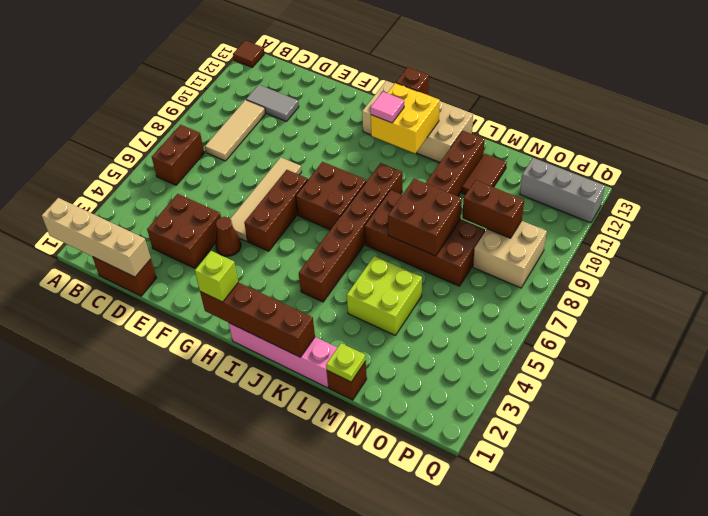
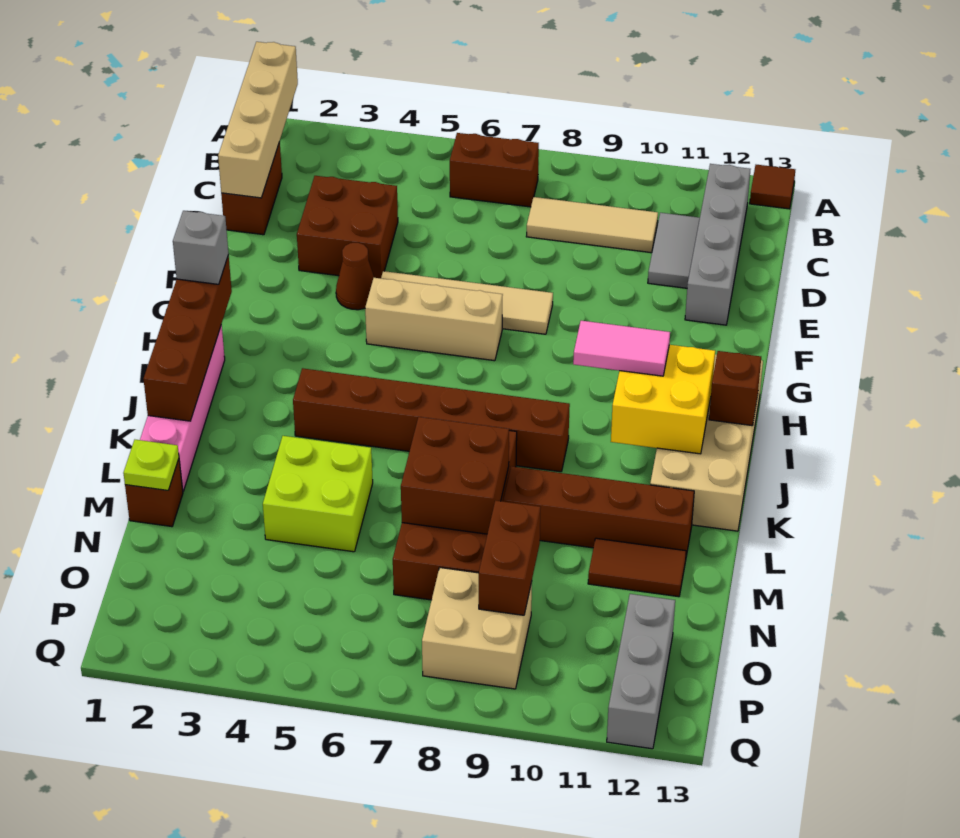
none -> grey brick B12:E12 level 1
brown brick G5:G7 level 1 -> tan brick G5:G7 level 1
lime brick H1 level 3 -> grey brick H1 level 3
brown brick H7:I8 level 1 -> none
pink tile I11 level 3 -> pink tile I10:I11 level 3

